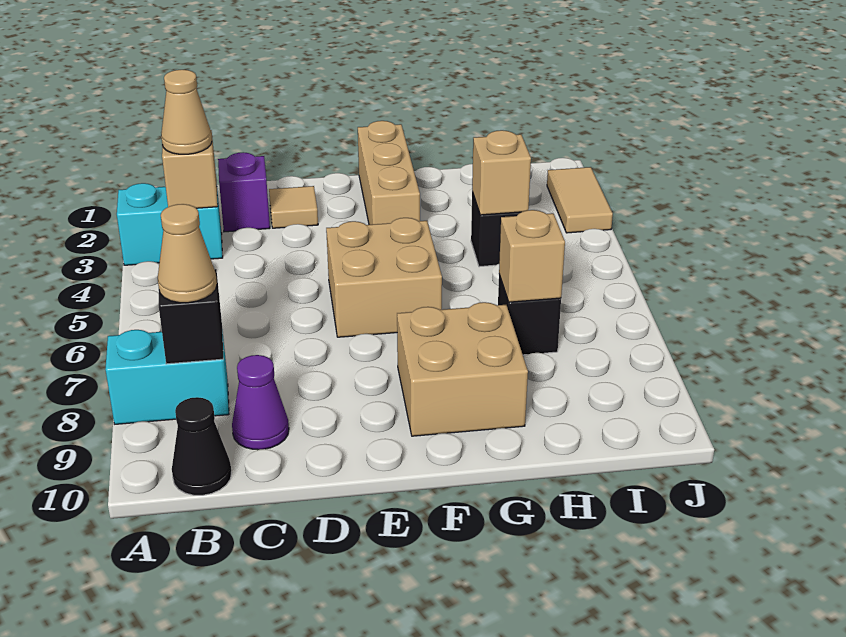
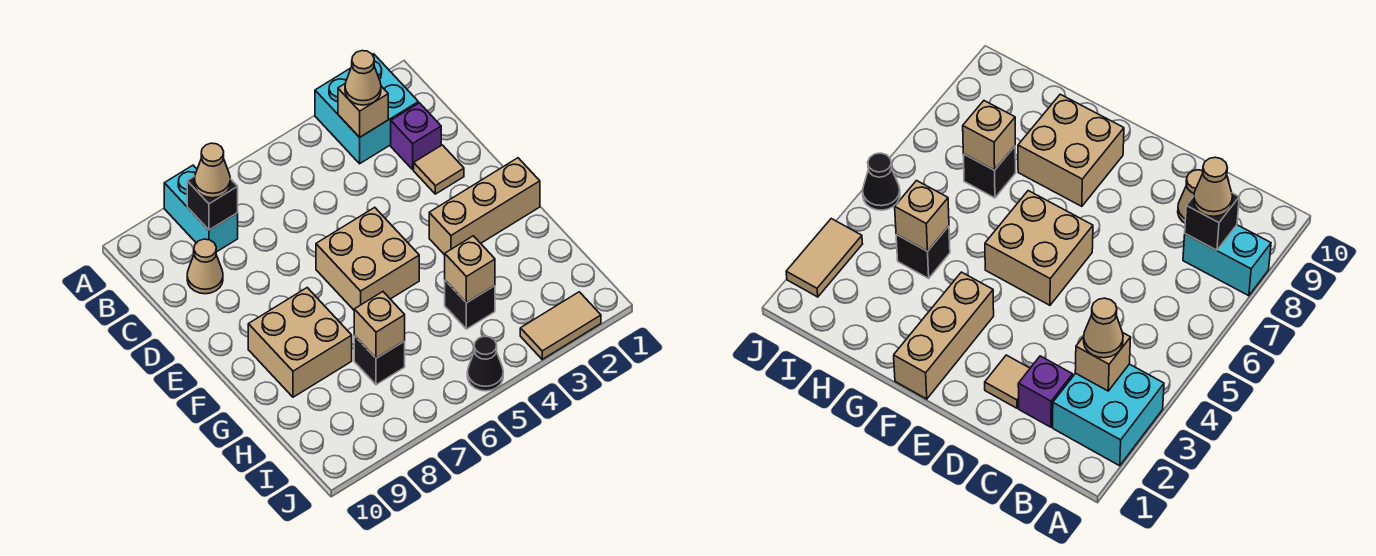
cyan brick A3:B3 level 1 -> cyan brick A2:B3 level 1
black cone B10 level 1 -> black cone J5 level 1
purple cone C9 level 1 -> tan cone C9 level 1

